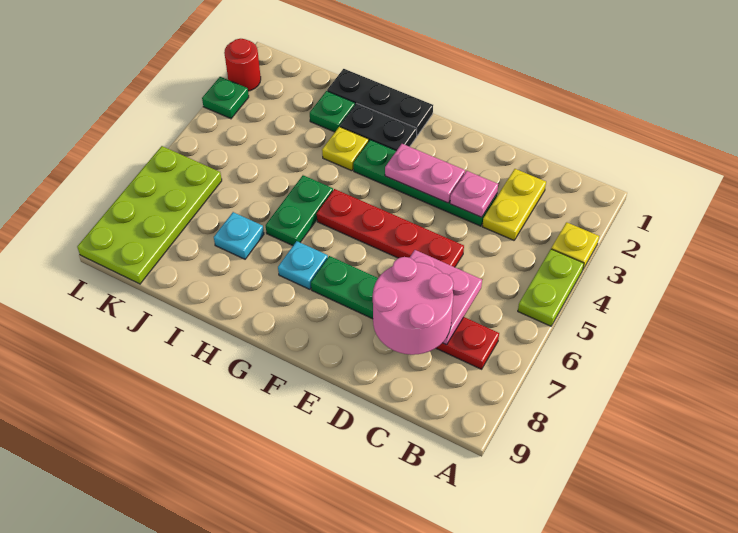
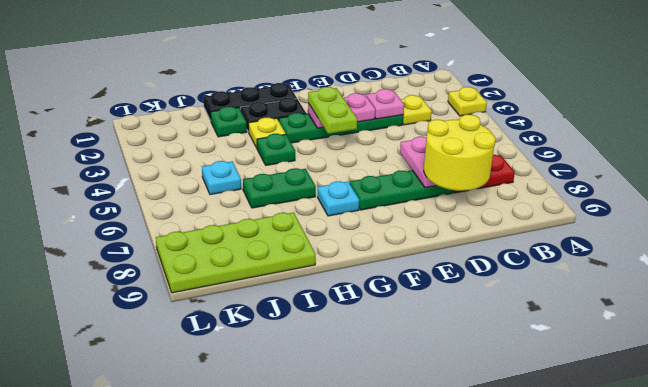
lime plate A4:A5 level 1 -> lime plate F3:F4 level 3
yellow plate C2:C3 level 1 -> yellow plate C3 level 1
pink round brick C7:D8 level 3 -> yellow round brick C7:D8 level 3
red plate D5:G5 level 1 -> none
green plate H5:H6 level 1 -> green plate H6:I6 level 1
cyan plate I7 level 1 -> cyan plate J5 level 1
lime plate K6:L9 level 1 -> lime plate I8:L9 level 1
red round brick L2 level 1 -> none
green plate L3 level 1 -> green plate H4 level 1

